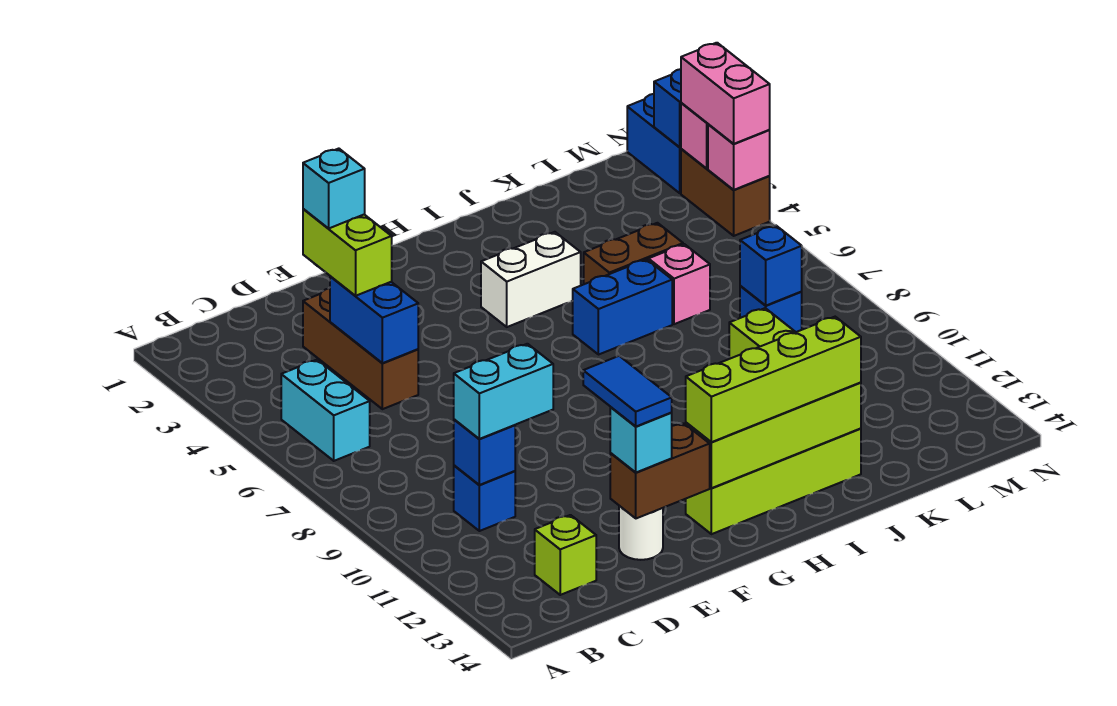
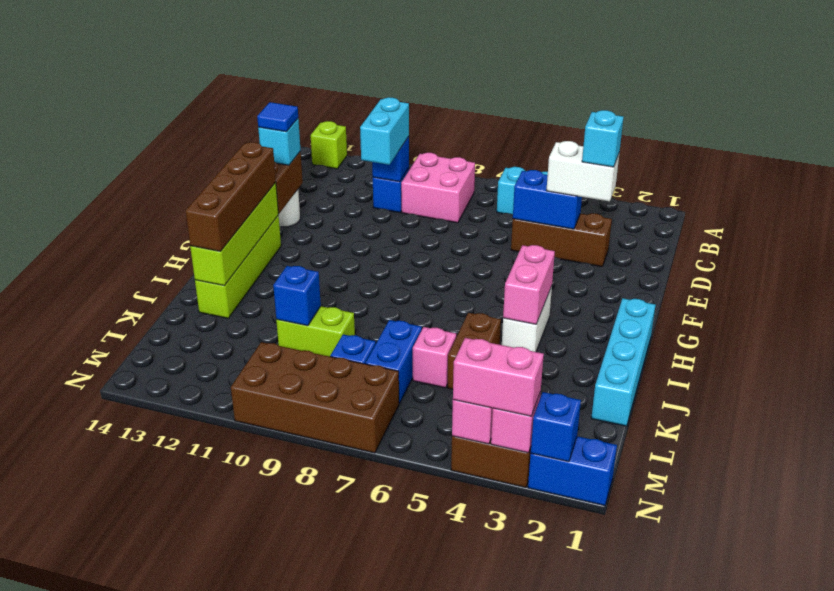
none -> pink brick B8:C9 level 1
lime brick C13 level 1 -> lime brick A13 level 1
lime brick D3:D4 level 3 -> white brick D3:D4 level 3
blue tile E12:E13 level 4 -> blue tile E13 level 4
lime brick G13:J13 level 3 -> brown brick G13:J13 level 3
none -> cyan brick H1:K1 level 1
none -> pink brick H4:I4 level 2
blue brick I6:J6 level 1 -> blue brick K7:L7 level 1
blue brick L8 level 2 -> blue brick K10 level 2
none -> brown brick M7:N10 level 1

